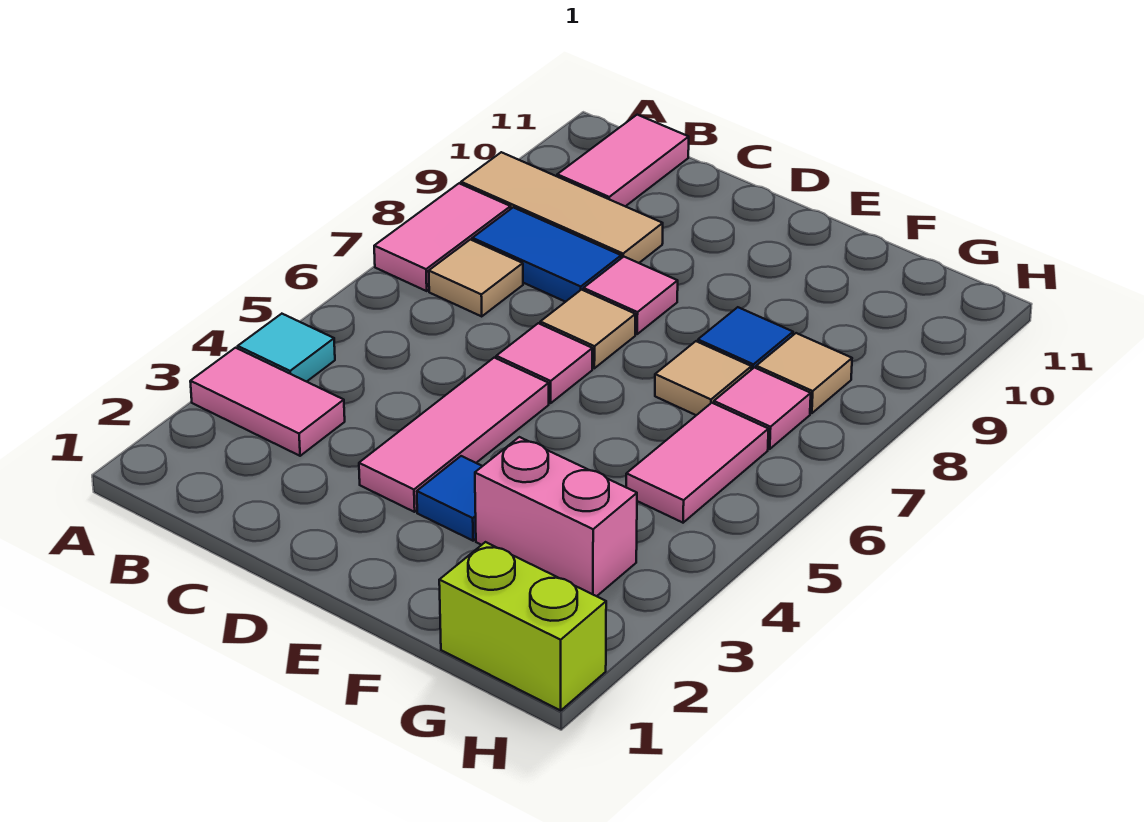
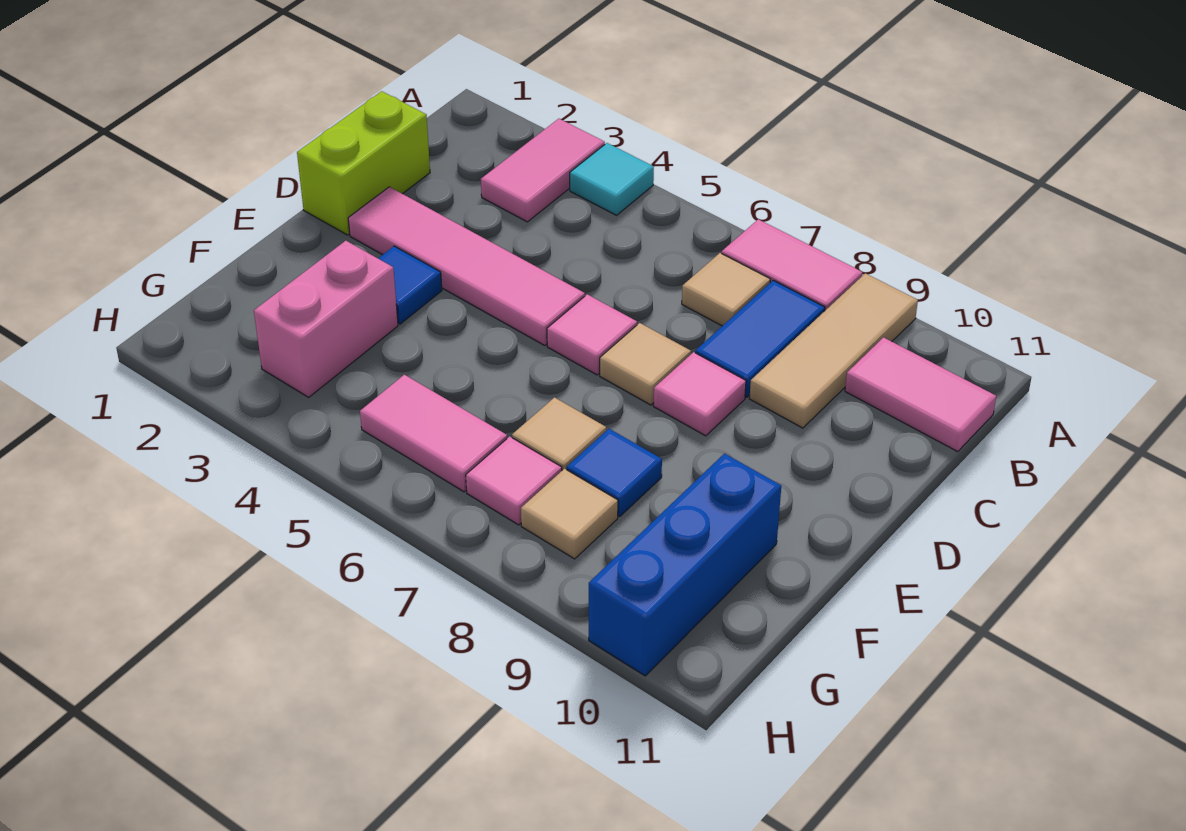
pink tile D3:D5 level 1 -> pink tile D2:D5 level 1
none -> blue brick F10:H10 level 1
lime brick G1:H1 level 1 -> lime brick C1:D1 level 1

